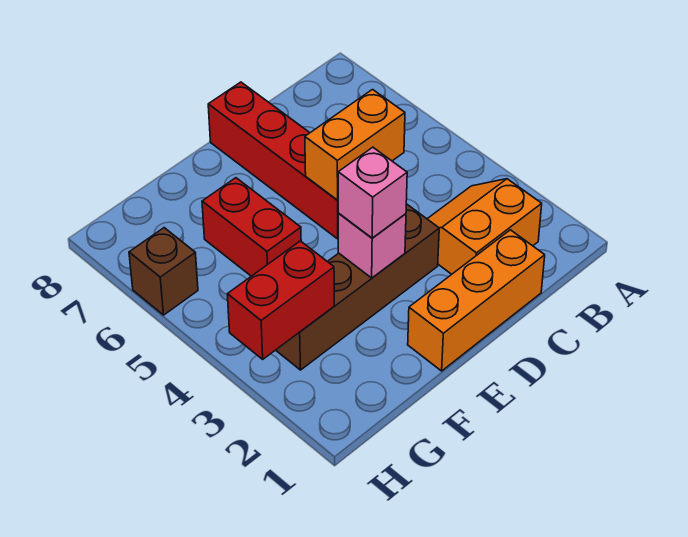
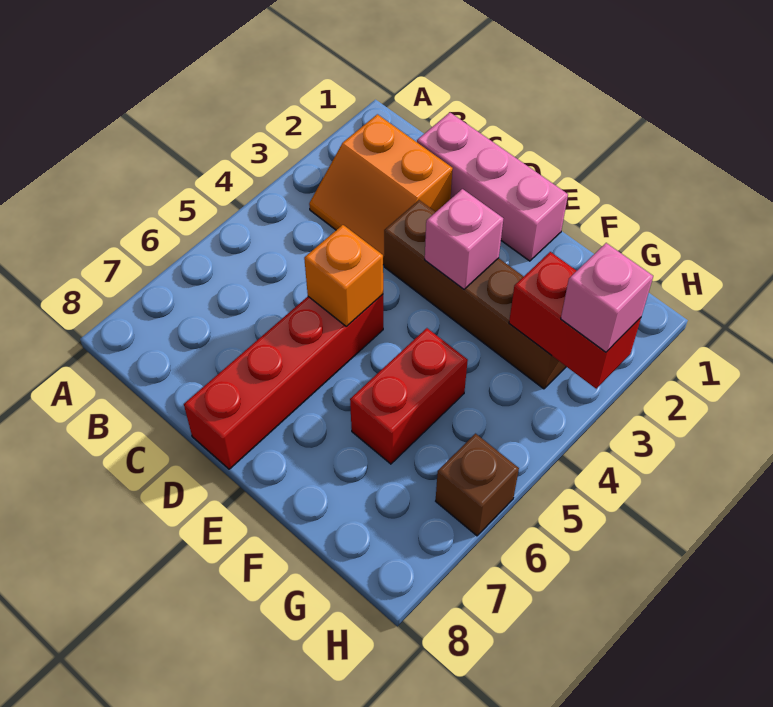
orange brick C1:E1 level 1 -> pink brick C1:E1 level 1
orange brick C5:D5 level 2 -> orange brick D5 level 2
pink brick E3 level 3 -> pink brick H3 level 3

